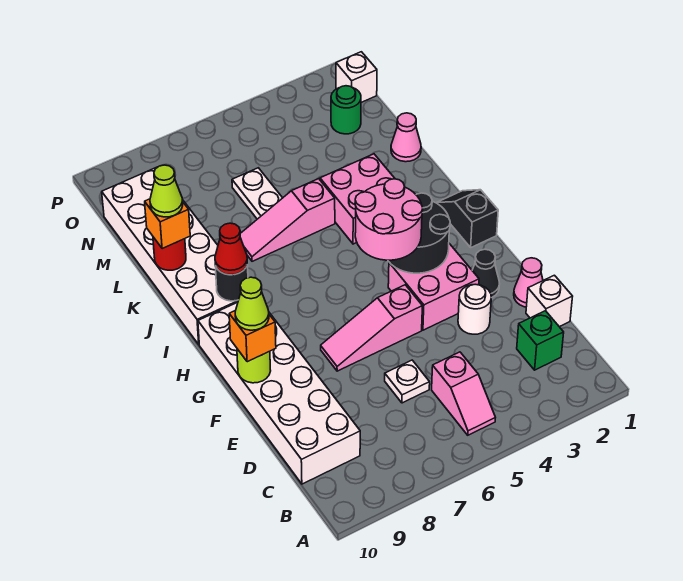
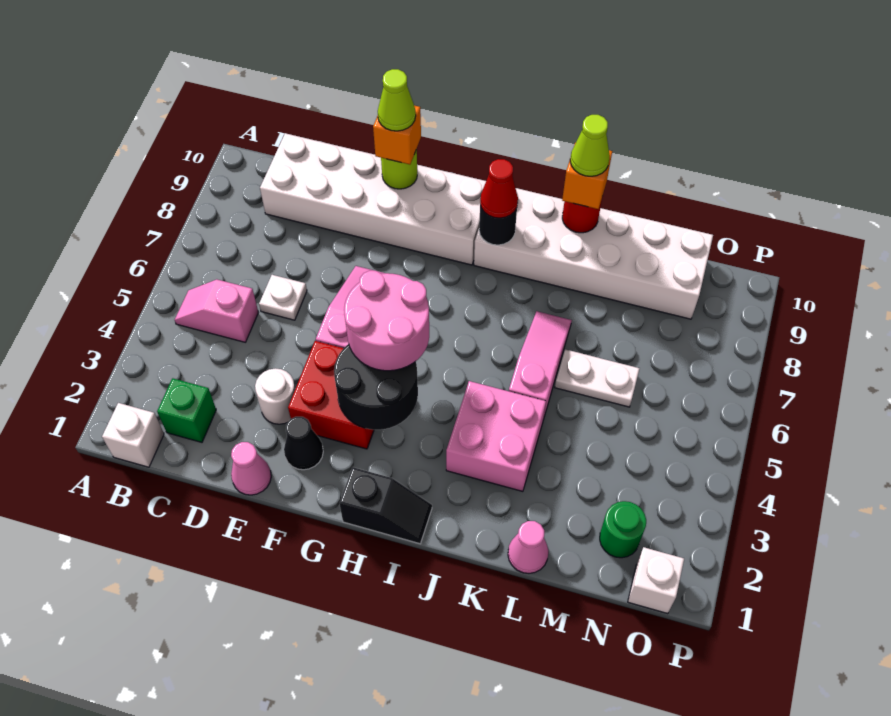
white brick D1 level 1 -> white brick B1 level 1
pink brick F3:G4 level 1 -> red brick F3:G4 level 1

